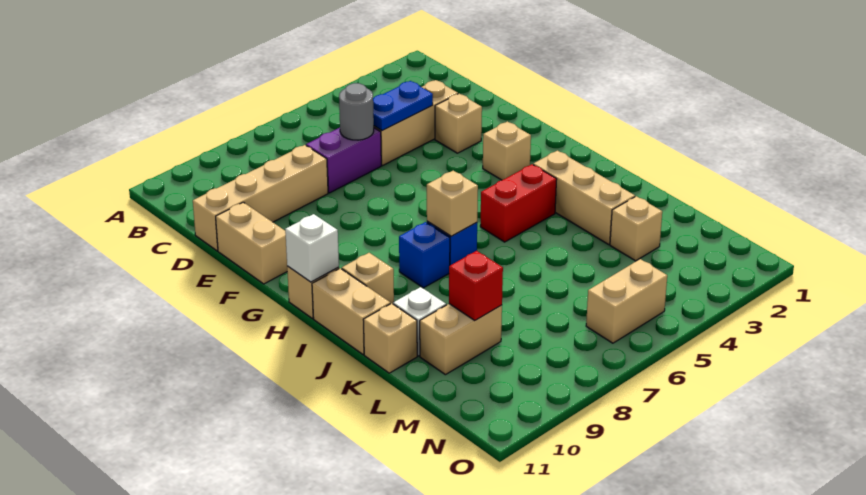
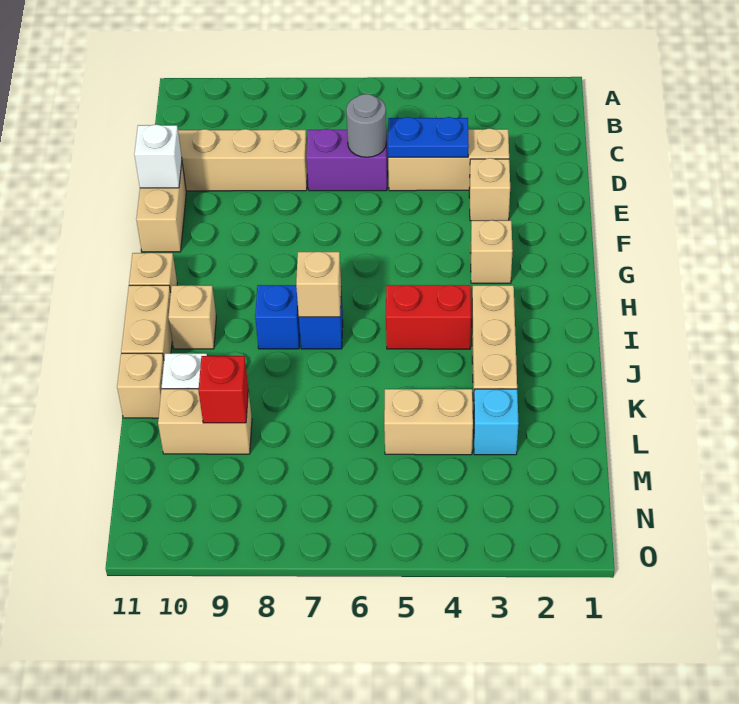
white brick H11 level 2 -> white brick E11 level 2
tan brick L3 level 1 -> cyan brick L3 level 1
tan brick N5:N6 level 1 -> tan brick L4:L5 level 1

